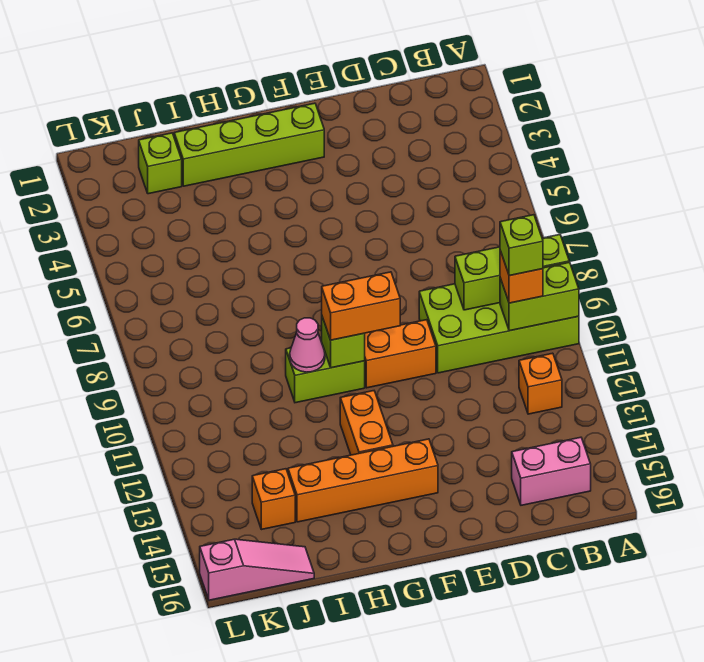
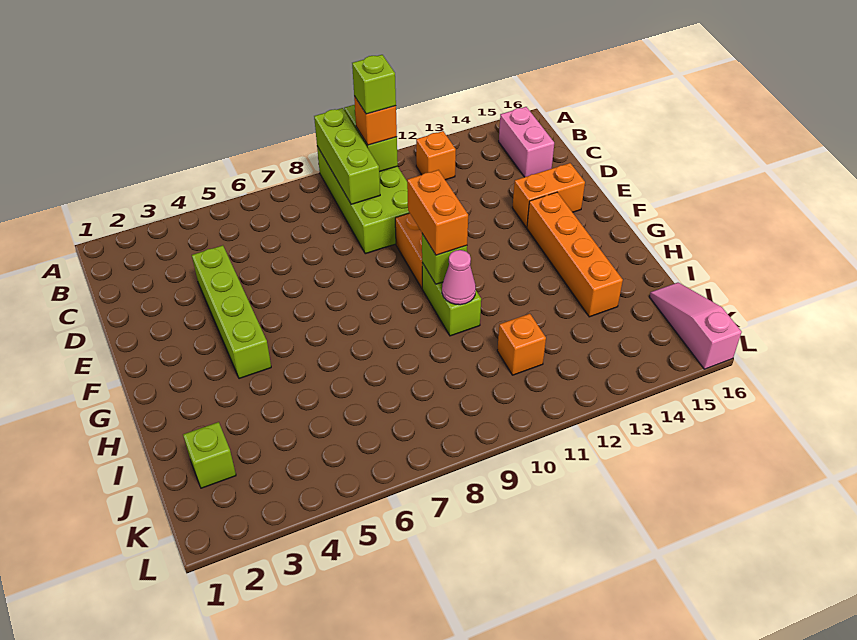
lime brick F2:I2 level 1 -> lime brick D4:G4 level 1
orange brick G12:G13 level 1 -> orange brick E14:E15 level 1
orange brick J14 level 1 -> orange brick J11 level 1

